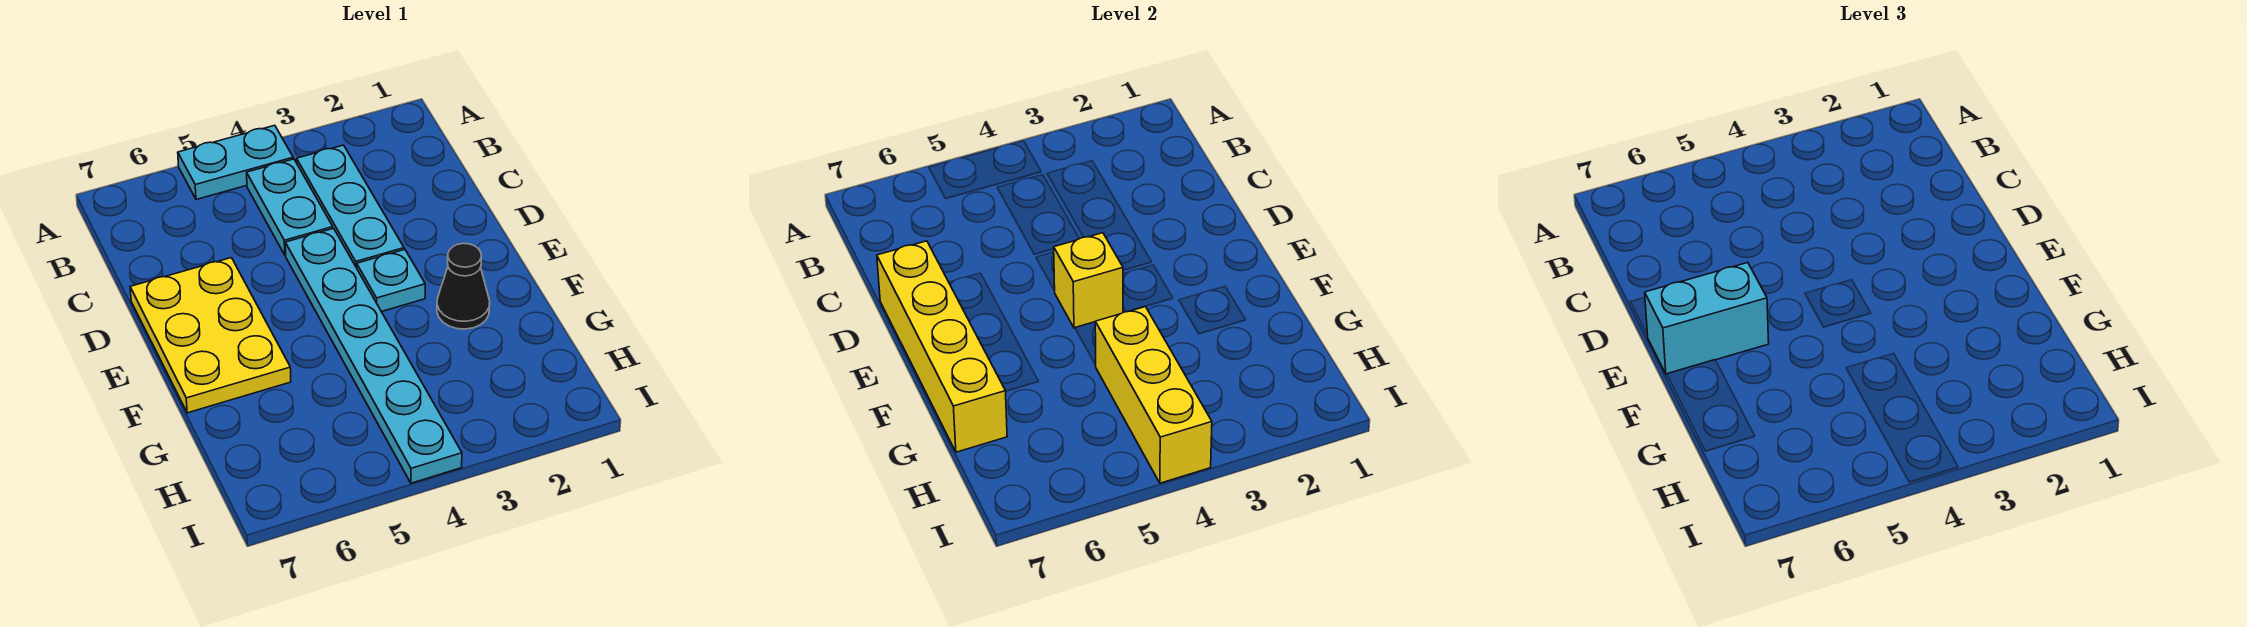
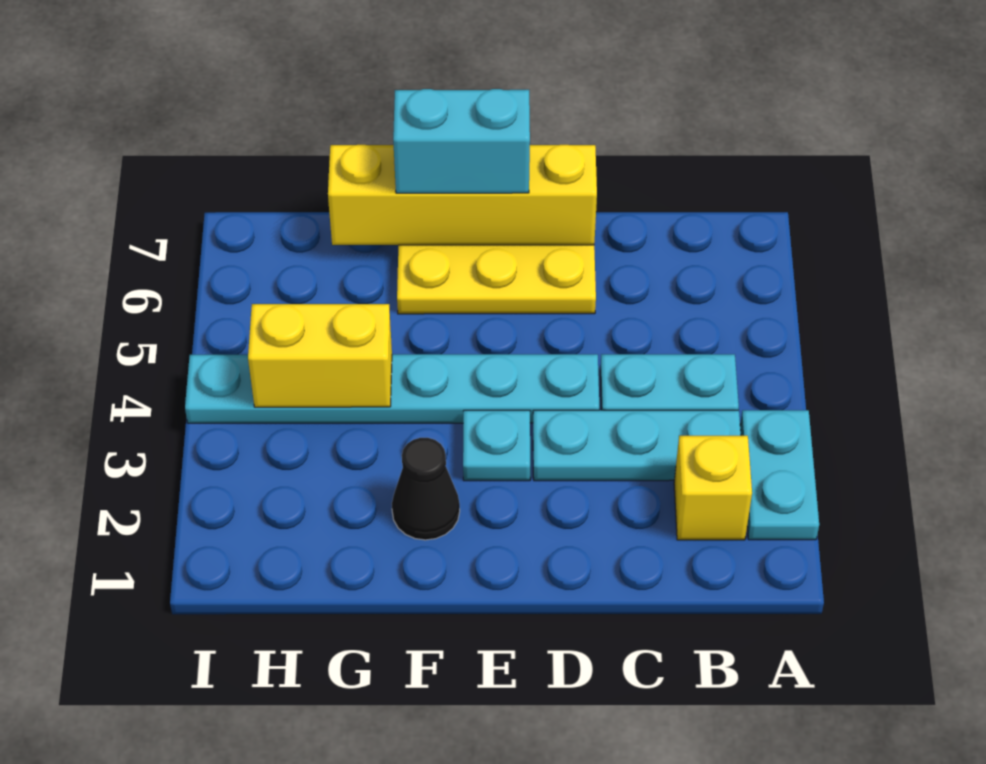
cyan plate A4:A5 level 1 -> cyan plate A2:A3 level 1
yellow brick E4 level 2 -> yellow brick B2 level 1
cyan brick E6:E7 level 3 -> cyan brick E7:F7 level 3
yellow brick G4:I4 level 2 -> yellow brick G4:H4 level 2

